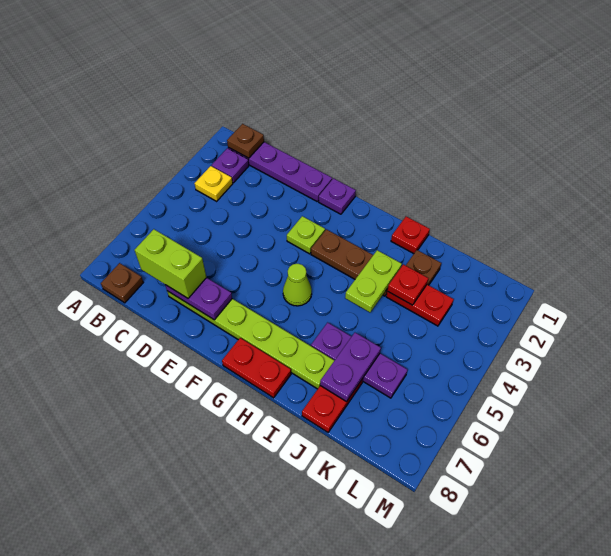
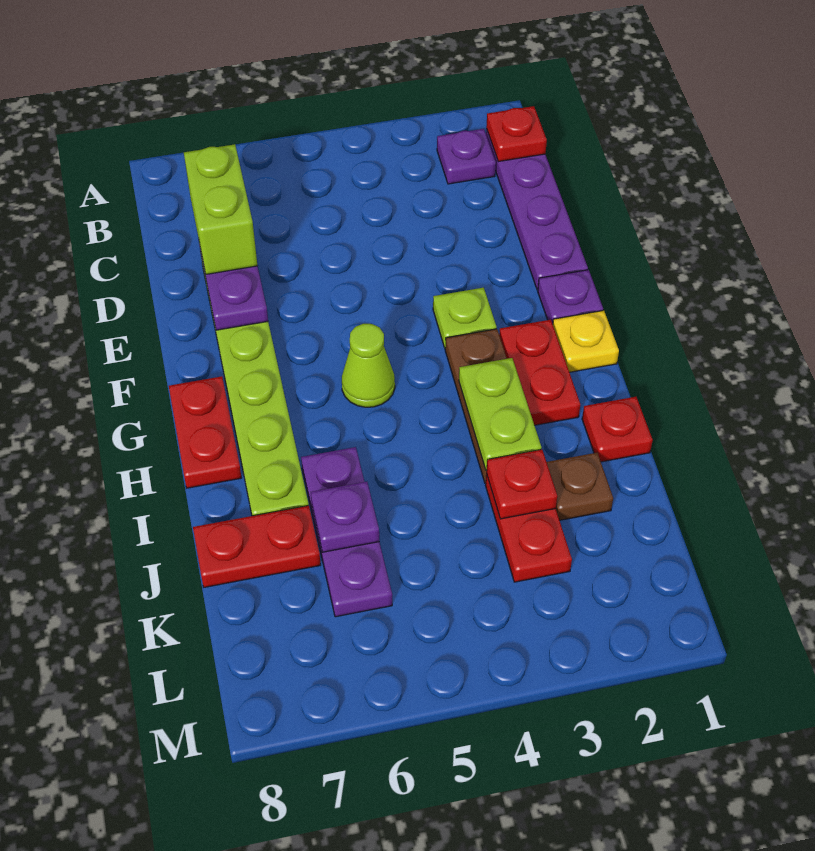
brown plate B1 level 2 -> red plate B1 level 2
yellow plate B3 level 1 -> yellow plate G1 level 1
brown plate B8 level 1 -> none
none -> red plate G2:H2 level 1
lime plate I3:I4 level 2 -> lime plate H3:I3 level 2
purple plate J6:J7 level 2 -> purple plate J6 level 2

